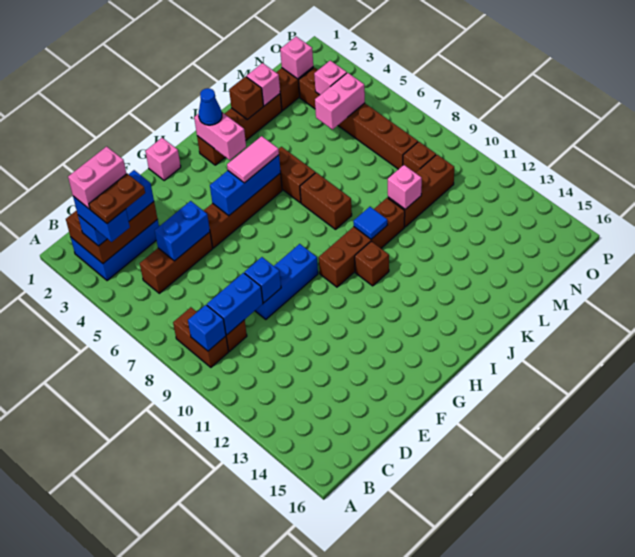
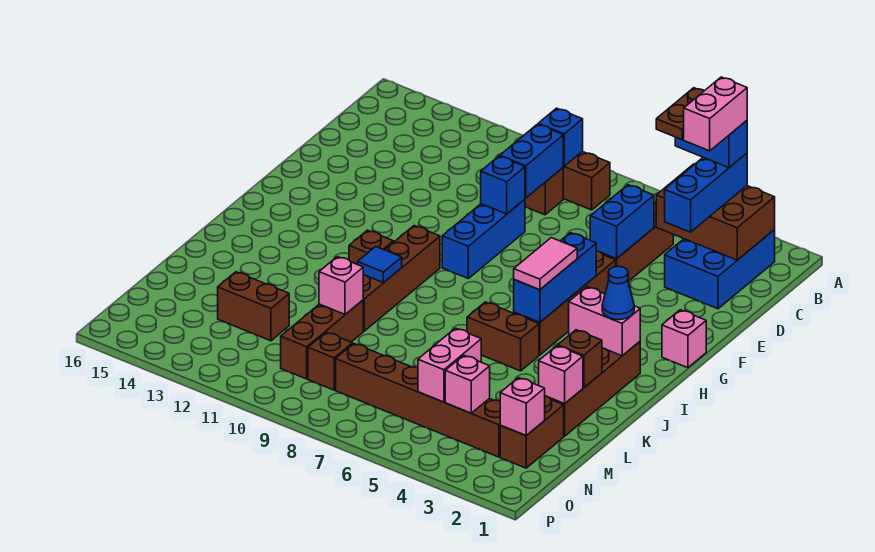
brown brick B2:D3 level 2 -> brown brick B2:C4 level 2
brown brick J7:J8 level 1 -> brown brick M12:M13 level 1

